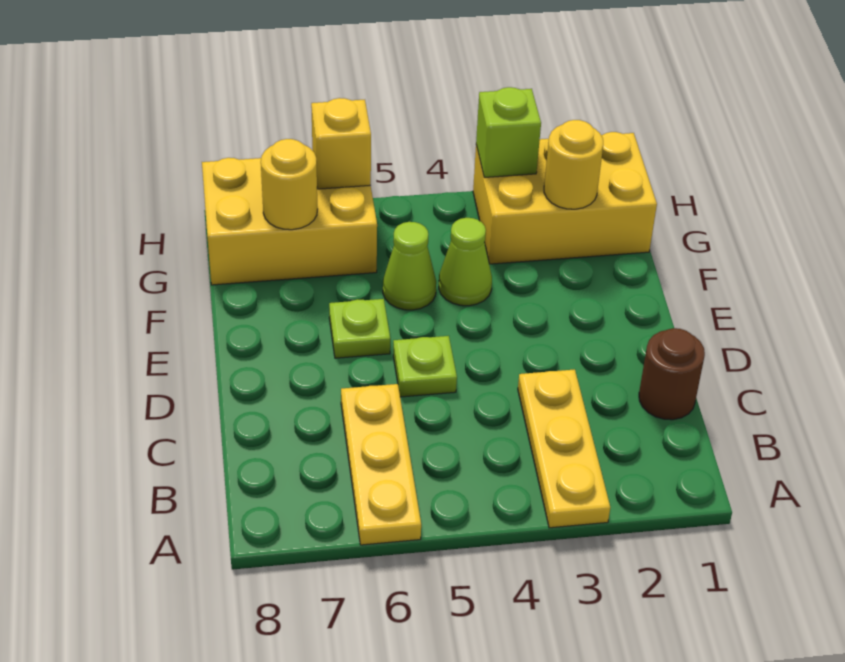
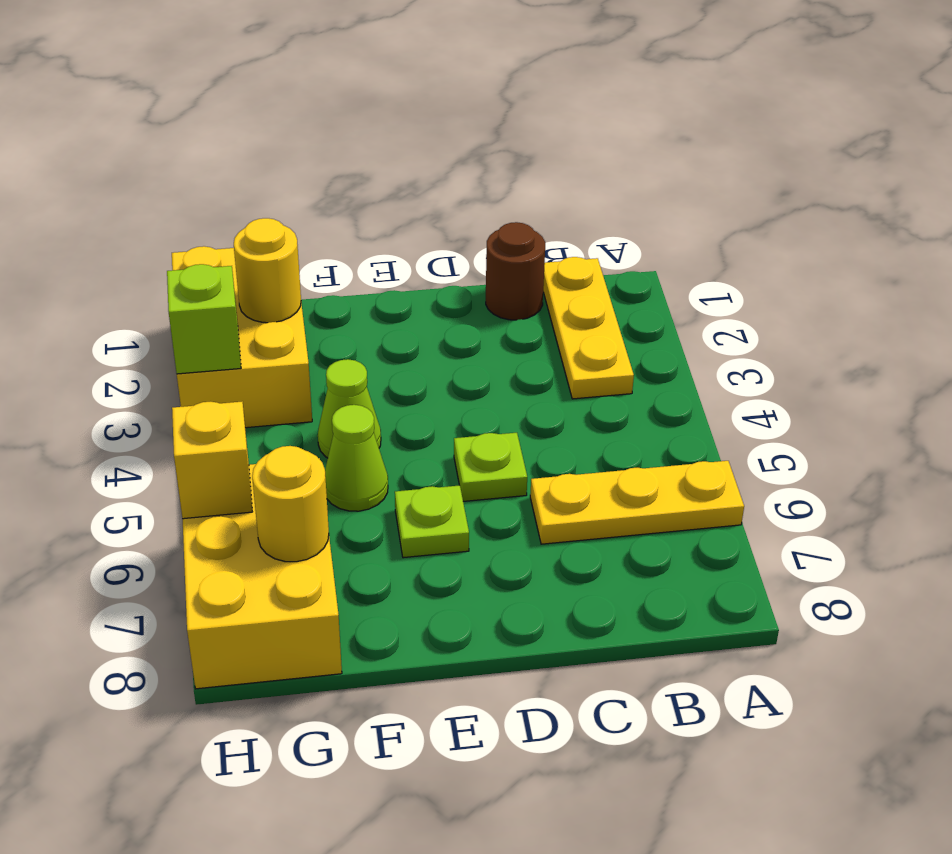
yellow plate A3:C3 level 1 -> yellow plate B1:B3 level 1

